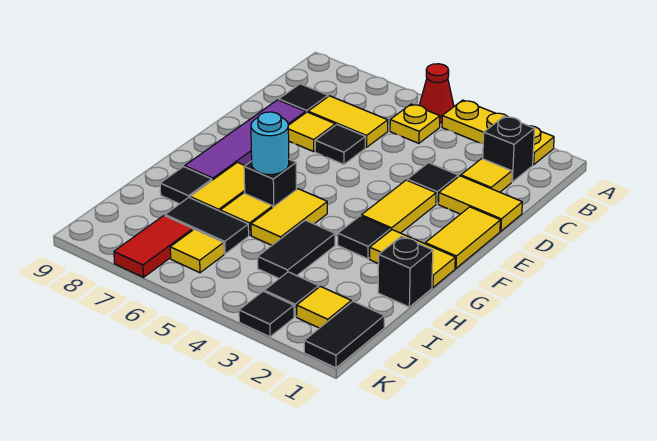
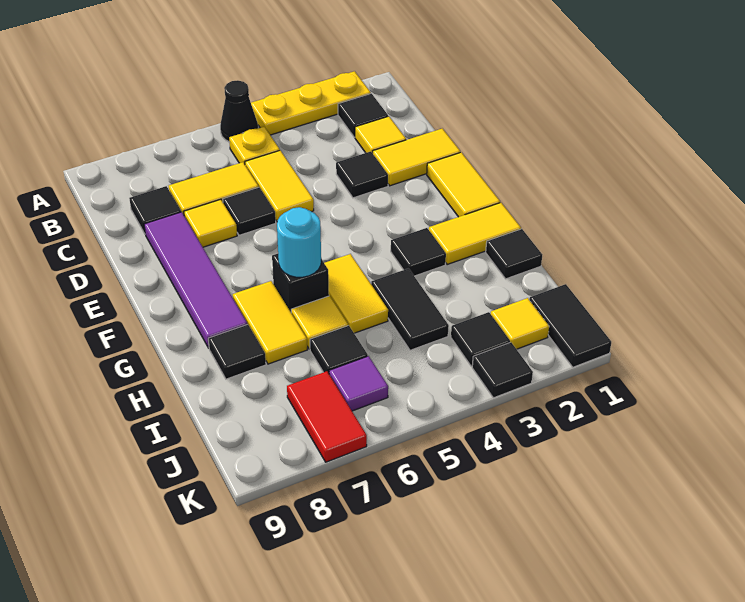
red cone A5 level 1 -> black cone A5 level 1
black brick B2 level 1 -> black tile B2 level 1
yellow tile E3:F3 level 1 -> yellow tile C5:D5 level 1
black brick H1 level 1 -> black tile H1 level 1
black tile I6:I7 level 1 -> black tile I6 level 1
yellow tile J6 level 1 -> purple tile J6 level 1

